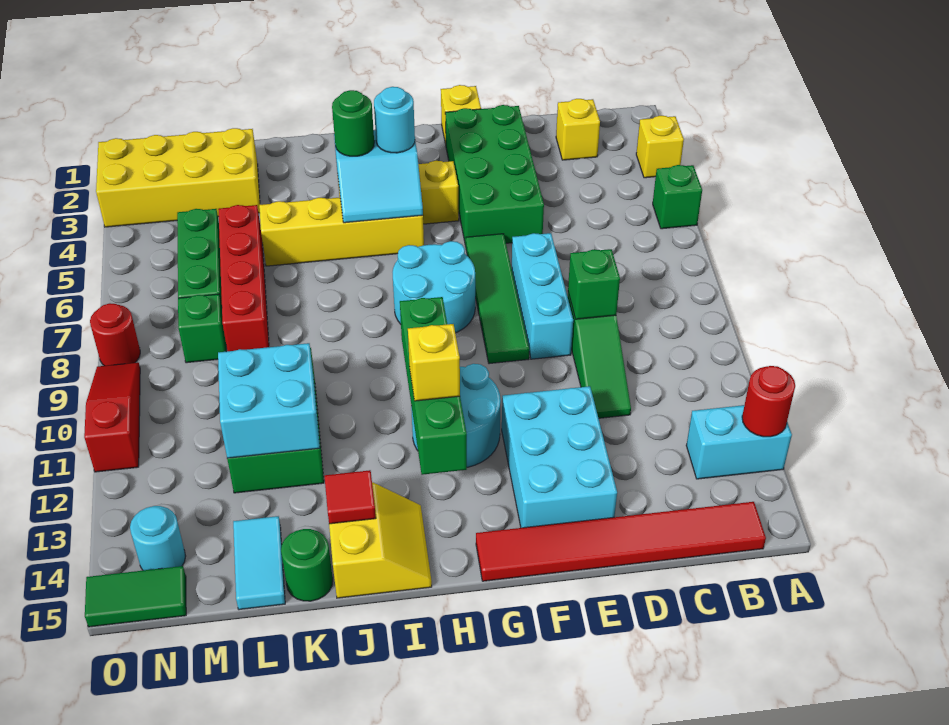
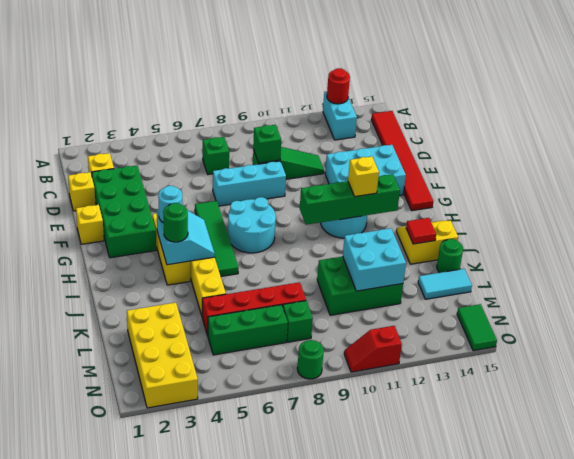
yellow brick A3 level 1 -> yellow brick D1 level 1
green brick A5 level 1 -> green brick C7 level 1
green brick E2:F5 level 1 -> green brick D2:G3 level 1
green tile F6:F9 level 1 -> green tile F6:I6 level 1
cyan round brick N14 level 1 -> none
red round brick O8 level 1 -> green round brick O8 level 1
red slope O9:O11 level 1 top 11 -> red slope O10:O11 level 1 top 11

